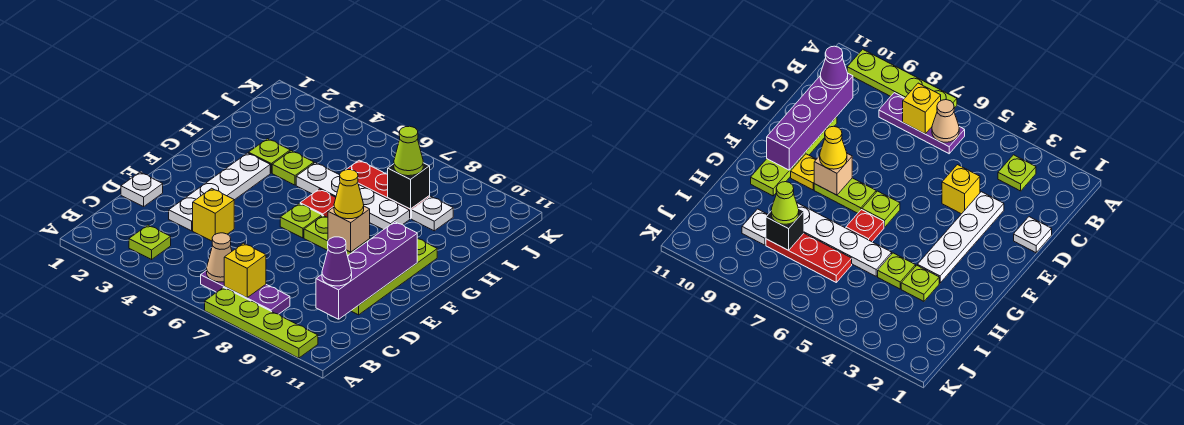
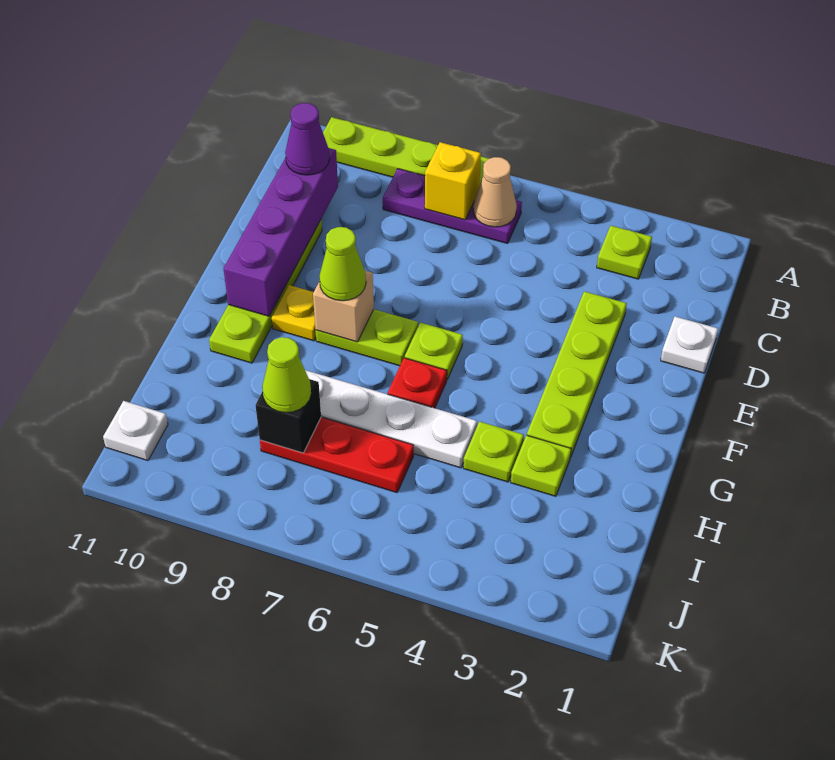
white plate D3:G3 level 1 -> lime plate D3:G3 level 1
yellow brick D4 level 1 -> none
yellow cone F8 level 3 -> lime cone F8 level 3
white plate I9 level 1 -> white plate J11 level 1

